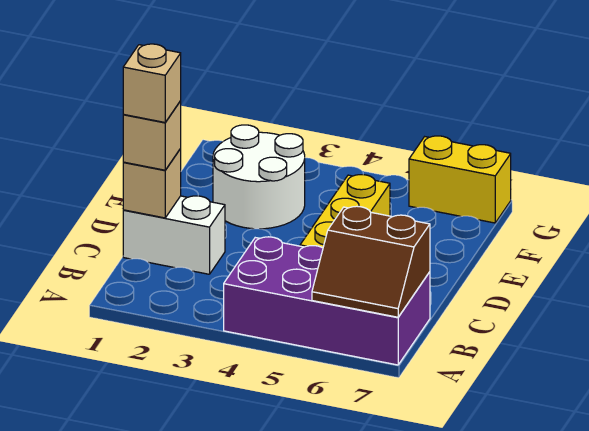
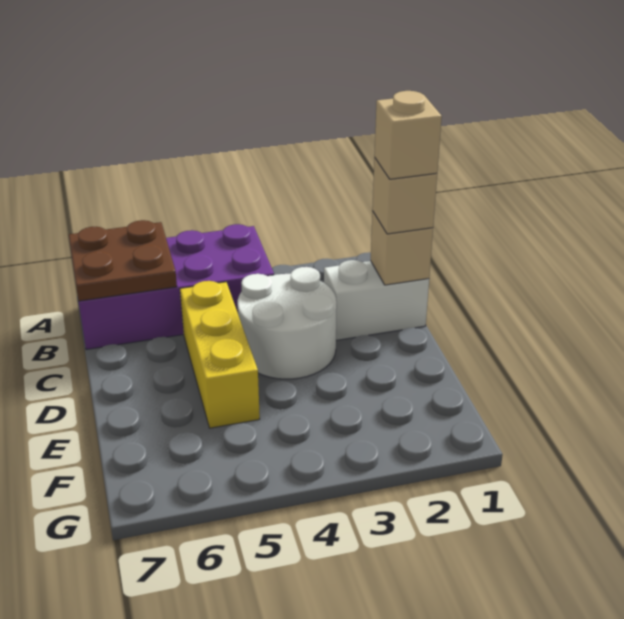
brown slope A6:B7 level 2 top B -> brown plate A6:B7 level 2
white round brick E2:F3 level 1 -> white round brick C3:D4 level 1
yellow brick G6:G7 level 1 -> none

